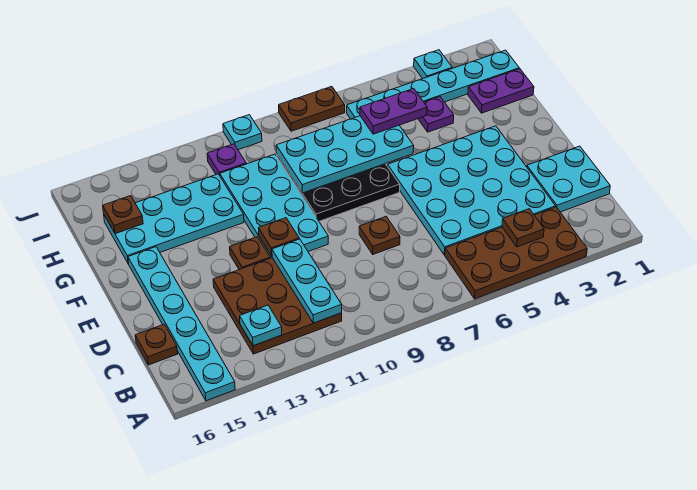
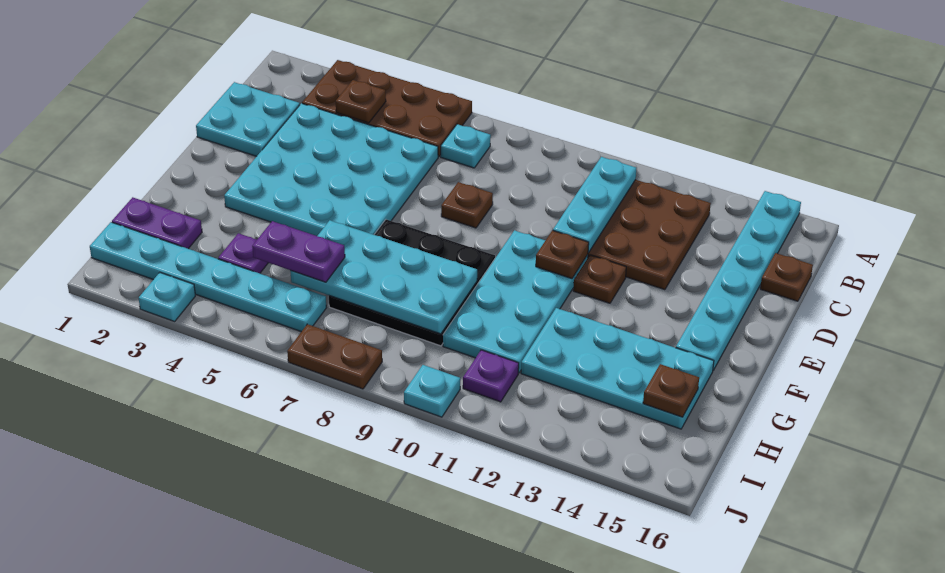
cyan plate B13 level 2 -> cyan plate B7 level 1

